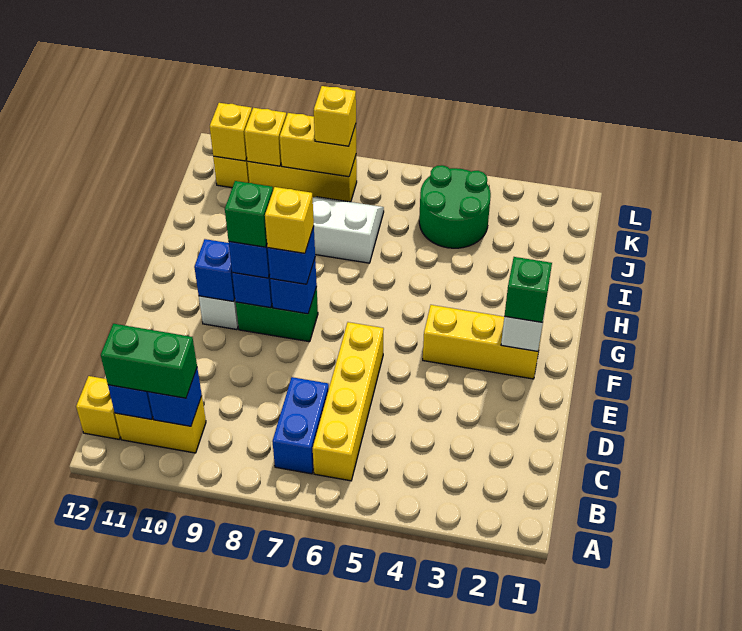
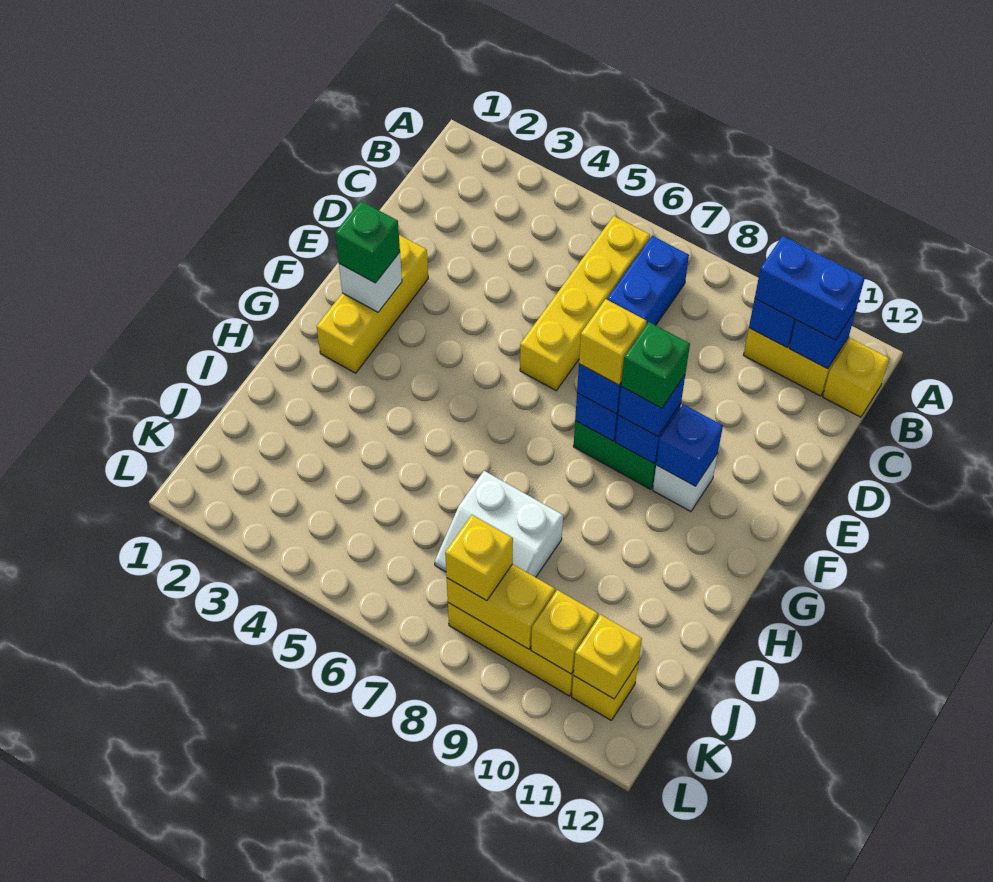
green brick B10:B11 level 3 -> blue brick B10:B11 level 3
yellow brick F2:F4 level 1 -> yellow brick E2:G2 level 1
green round brick J4:K5 level 1 -> none

